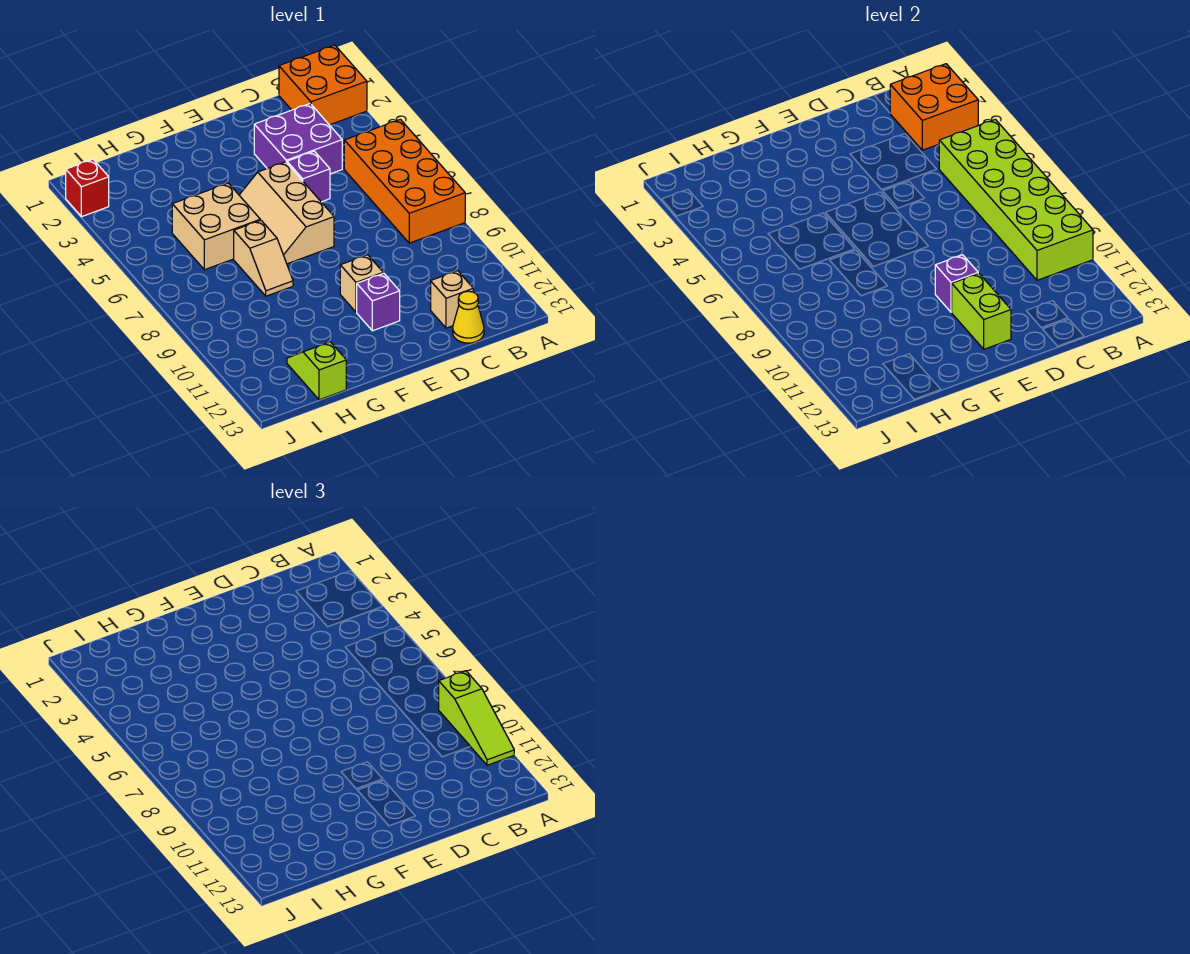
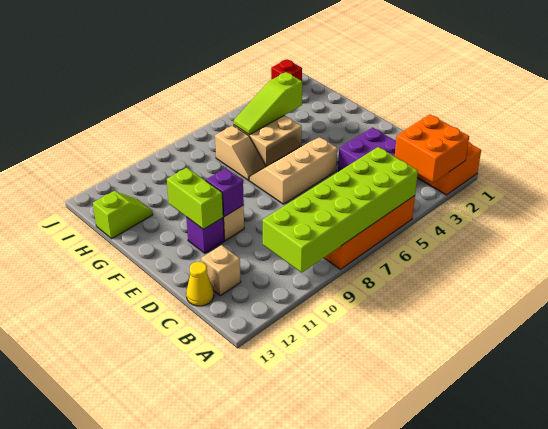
lime slope A9:A11 level 3 top 9 -> lime slope H4:H6 level 2 top 4
purple brick D5 level 1 -> none
lime brick E11:E12 level 2 -> lime brick E11:F11 level 2
tan slope G7:G8 level 1 top 7 -> tan slope G7:H7 level 1 top H

